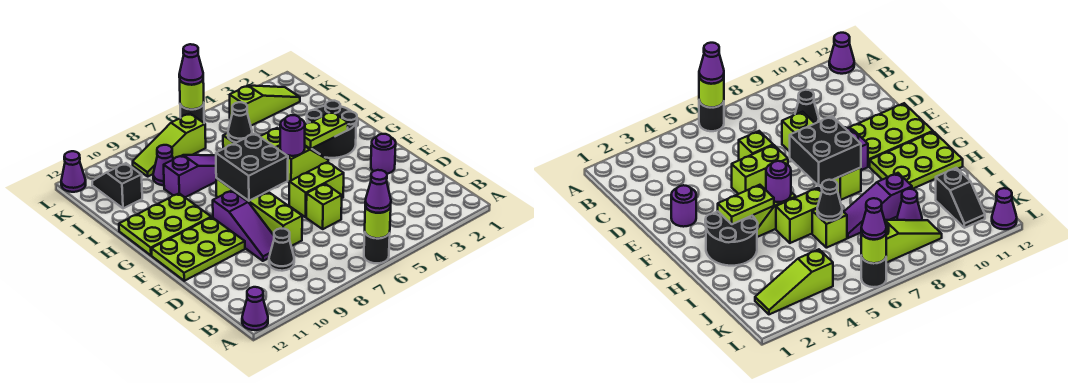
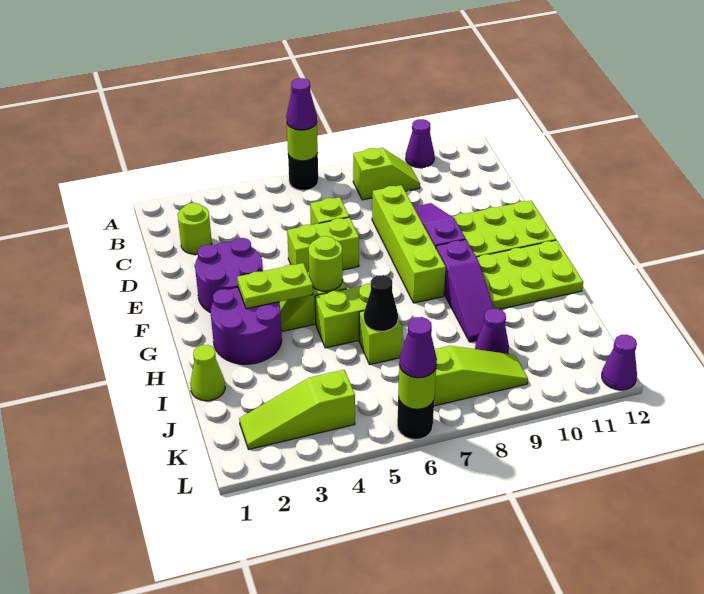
purple cone A12 level 1 -> purple cone A10 level 1
none -> lime slope B8:B9 level 1 top 8
none -> lime round brick C2 level 1
black cone C9 level 1 -> none
purple round brick E2 level 1 -> purple round brick E2:F3 level 1
black brick F7:G8 level 2 -> none
black round brick G2:H3 level 1 -> purple round brick G2:H3 level 1
purple round brick G5 level 2 -> lime round brick G5 level 2
none -> lime cone I1 level 1
purple slope I7:I9 level 1 top 9 -> purple slope G9:I9 level 1 top G
black slope J11:K11 level 1 top J -> none

